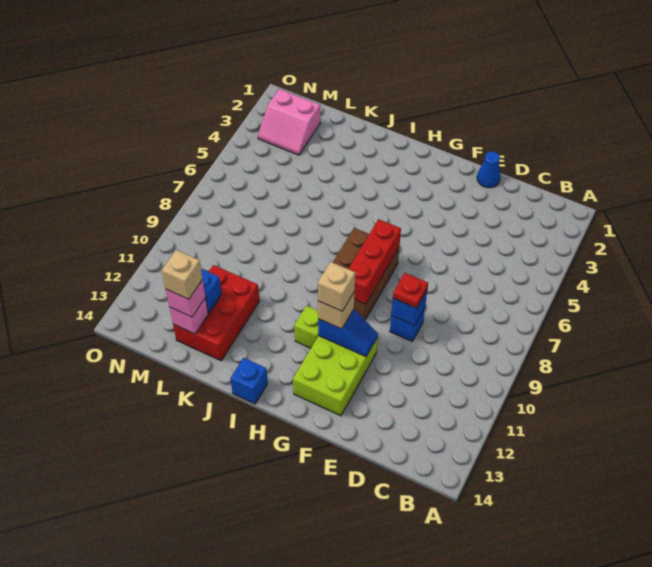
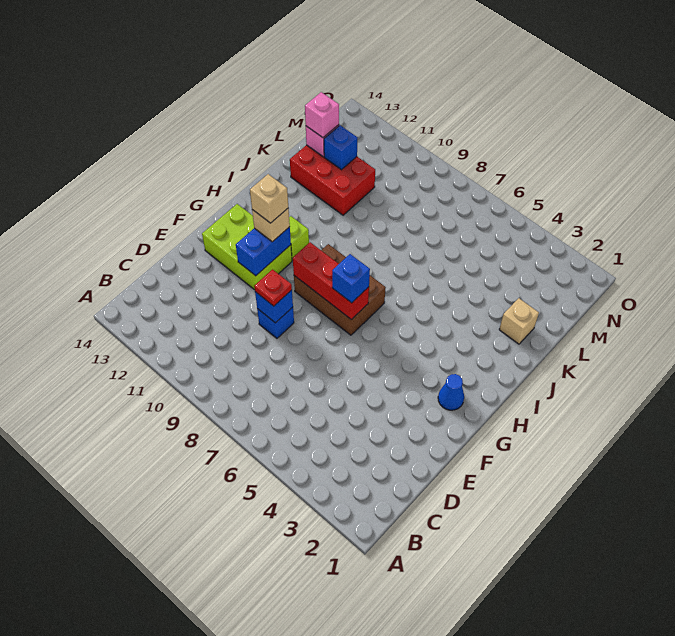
blue cone E1 level 1 -> blue cone G2 level 1
blue slope F11:G11 level 2 top G -> blue brick F11:G11 level 2
blue brick I14 level 1 -> blue brick G7 level 3
tan brick L13 level 4 -> tan brick K2 level 1
pink slope M2:N3 level 1 top 2 -> none

